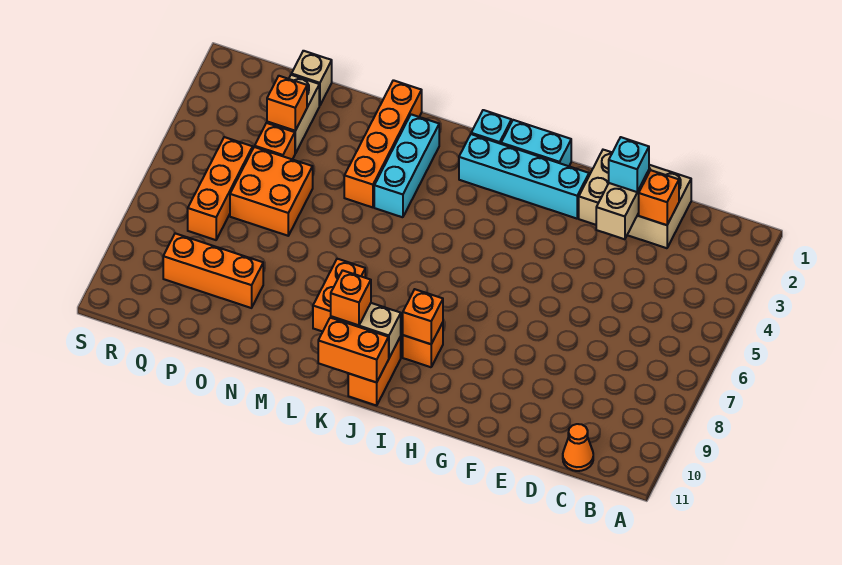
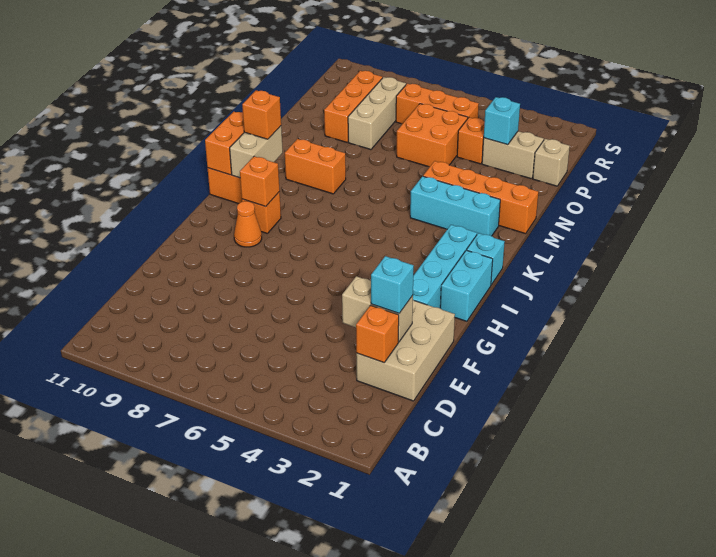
orange cone C11 level 1 -> orange cone H9 level 1
none -> tan brick O8:Q8 level 1
orange brick P3 level 2 -> cyan brick P3 level 2

